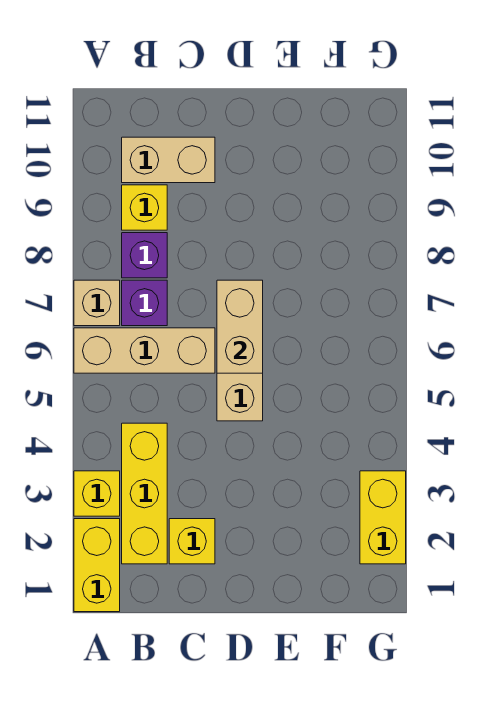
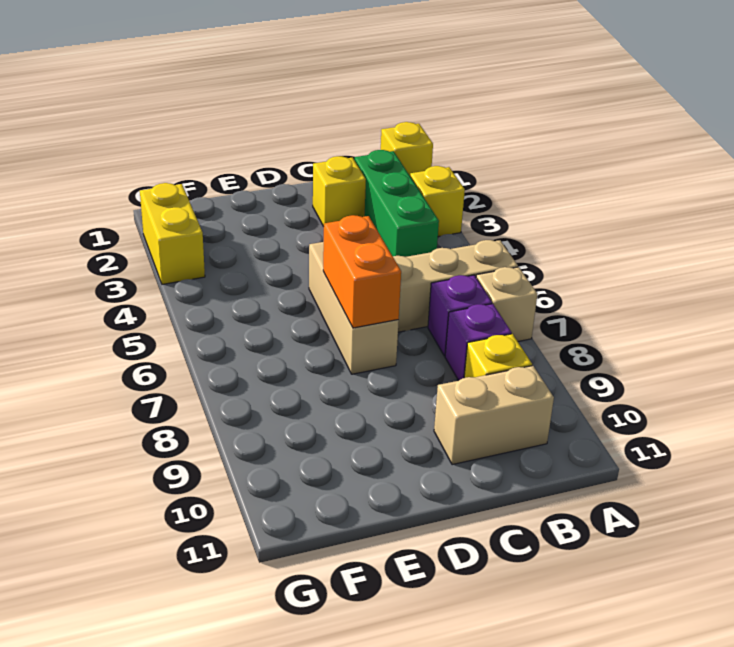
yellow brick A1:A2 level 1 -> yellow brick A1 level 1
yellow brick B2:B4 level 1 -> green brick B2:B4 level 1
tan brick D6:D7 level 2 -> orange brick D6:D7 level 2

